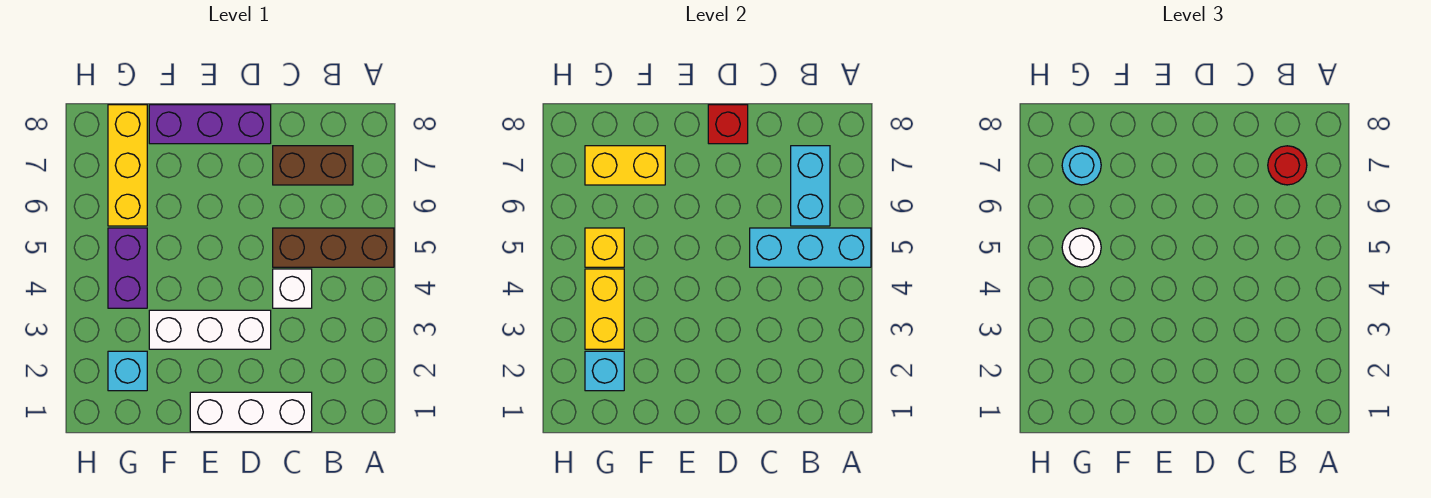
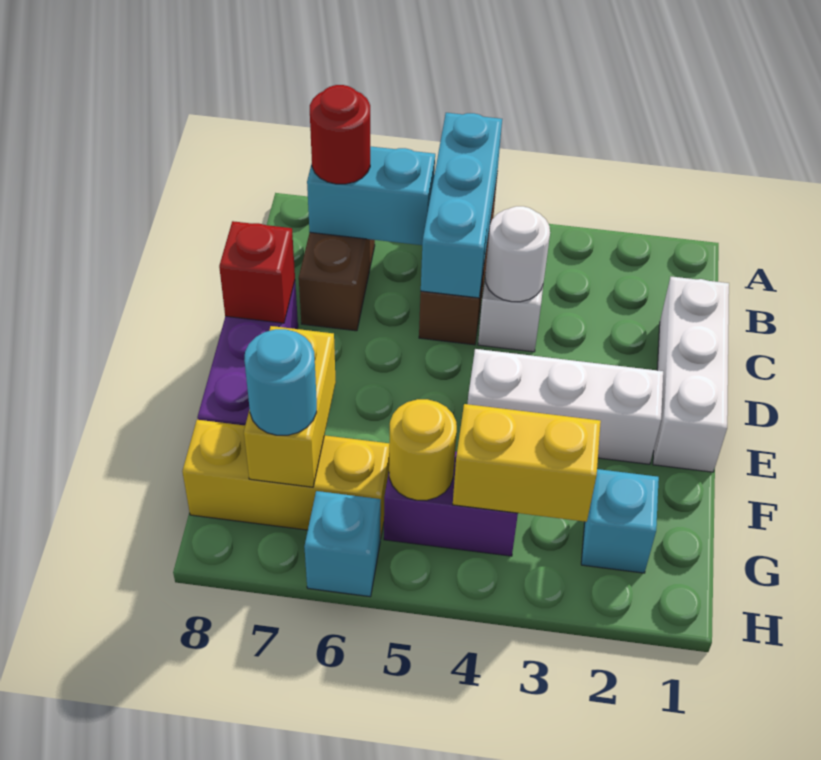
white brick D3:F3 level 1 -> white brick E2:E4 level 1
cyan brick G2 level 2 -> cyan brick H6 level 1
yellow brick G5 level 2 -> yellow round brick G5 level 2
white round brick G5 level 3 -> white round brick C4 level 2

